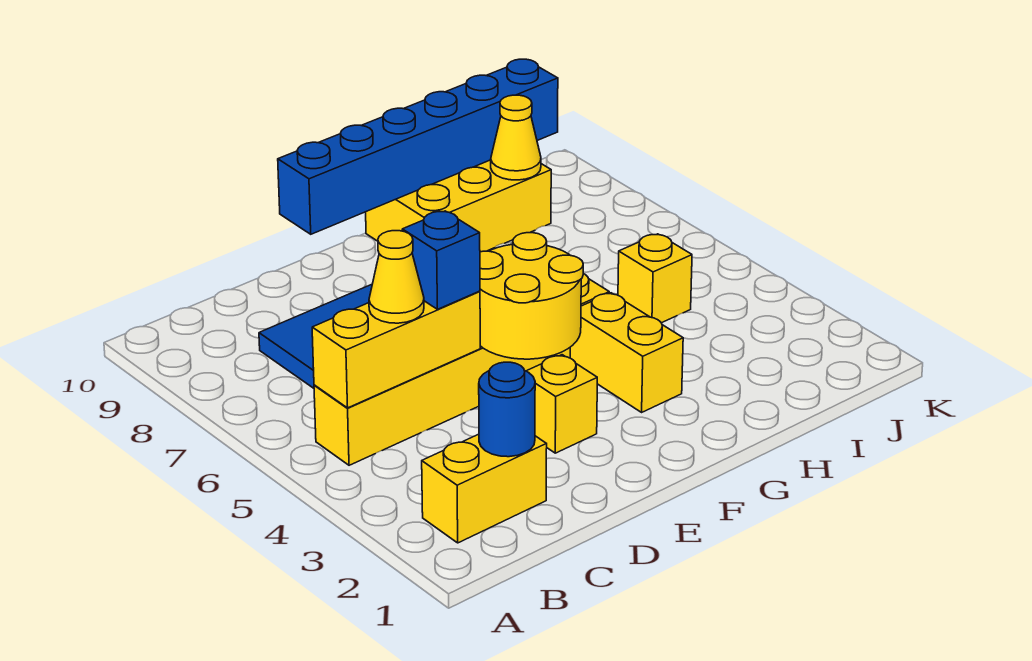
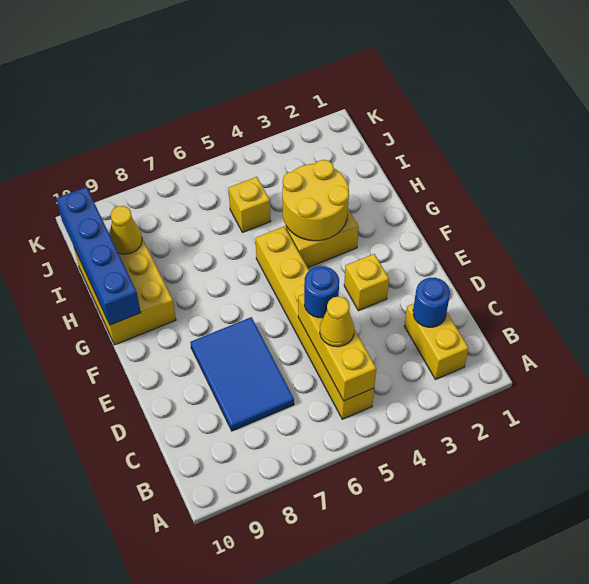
blue brick D5 level 3 -> blue round brick D5 level 3
yellow round brick E4:F5 level 2 -> yellow round brick G3:H4 level 2
blue brick E10:J10 level 2 -> blue brick G10:J10 level 2

